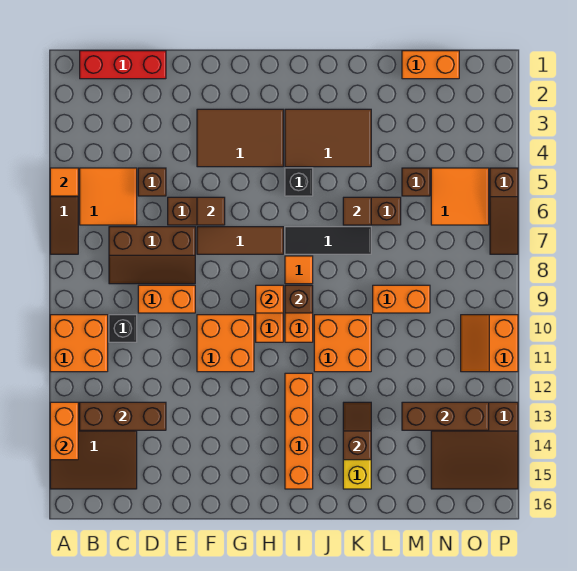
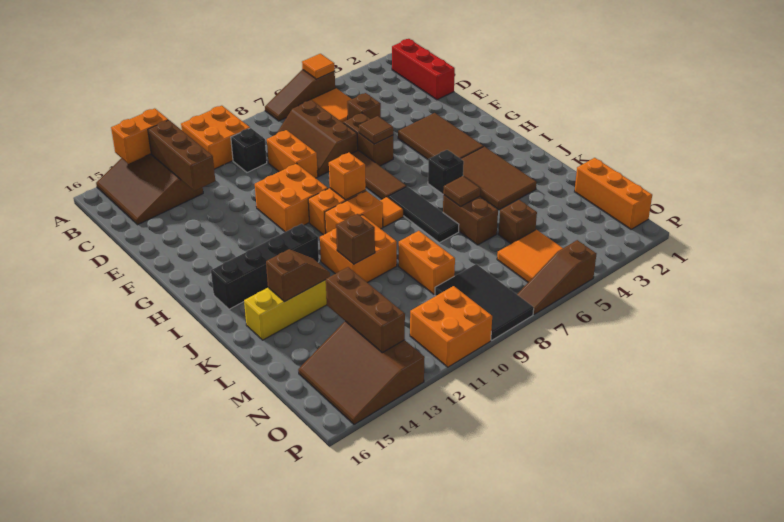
brown brick I9 level 2 -> brown brick K11 level 2
orange brick I12:I15 level 1 -> black brick I12:I15 level 1
orange brick M1:N1 level 1 -> orange brick M1:O1 level 1
none -> black tile N8:P9 level 1
orange slope O10:P11 level 1 top P -> orange brick O10:P11 level 1

